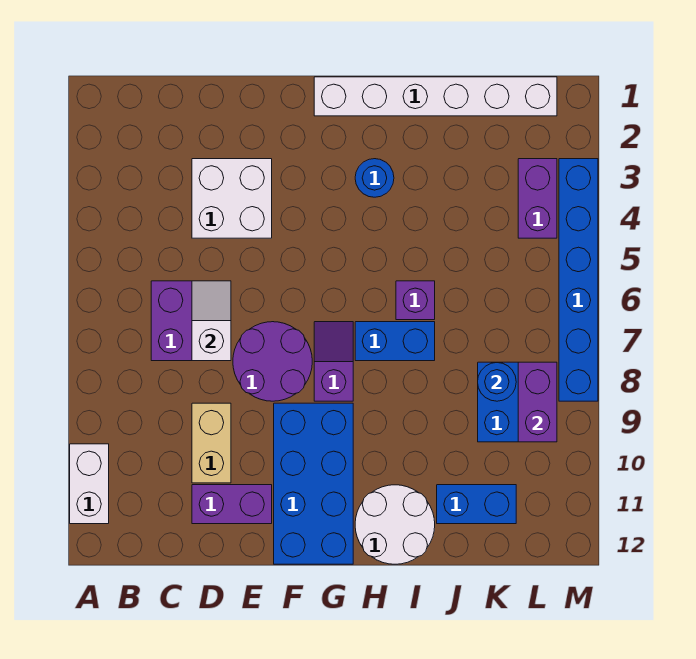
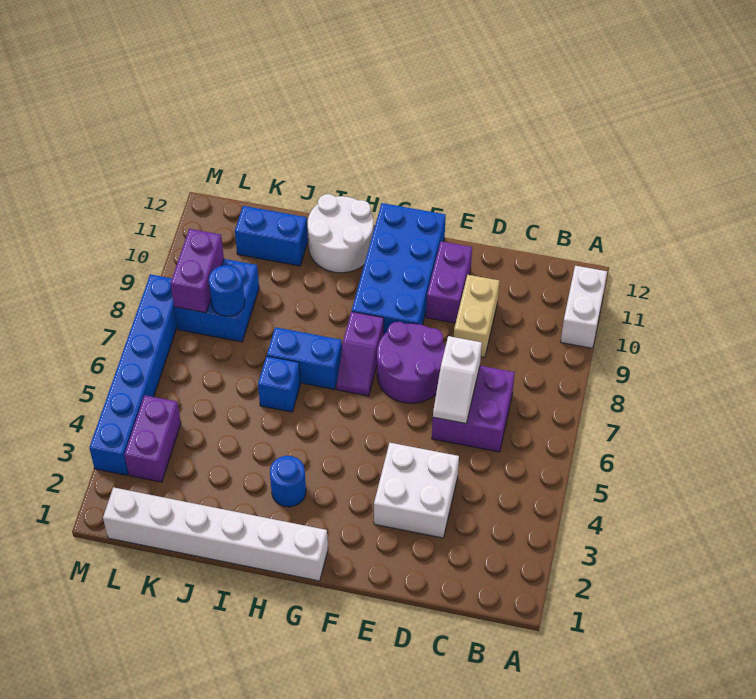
purple brick D11:E11 level 1 -> purple brick E10:E11 level 1
purple brick I6 level 1 -> blue brick I6 level 1

